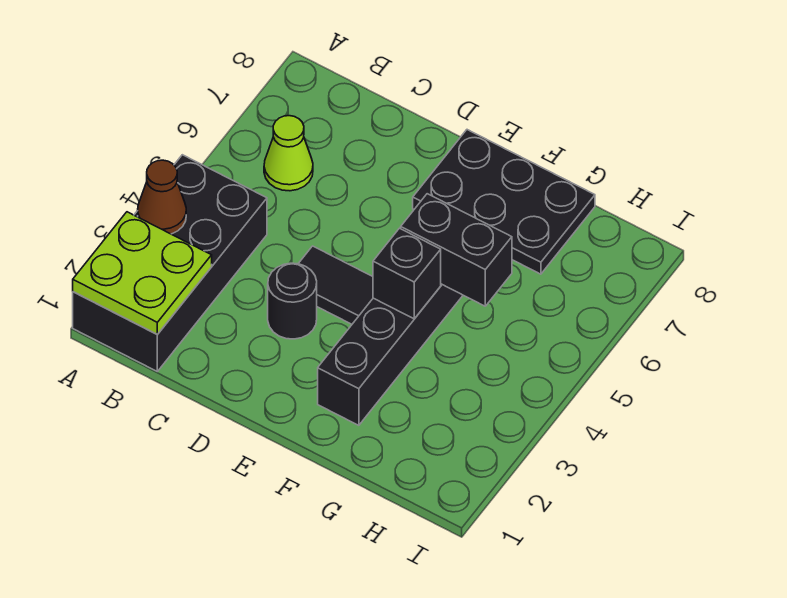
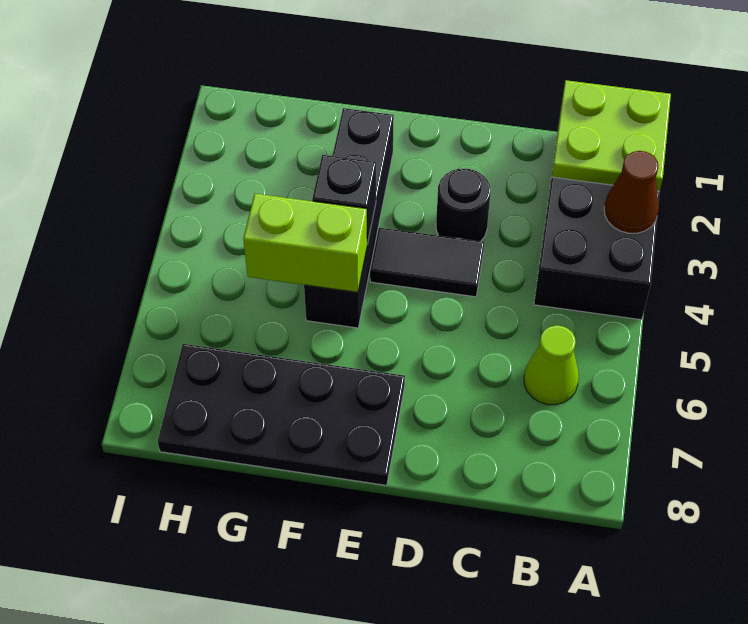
black plate E7:G8 level 1 -> black plate E7:H8 level 1
black brick F5:G5 level 2 -> lime brick F5:G5 level 2

